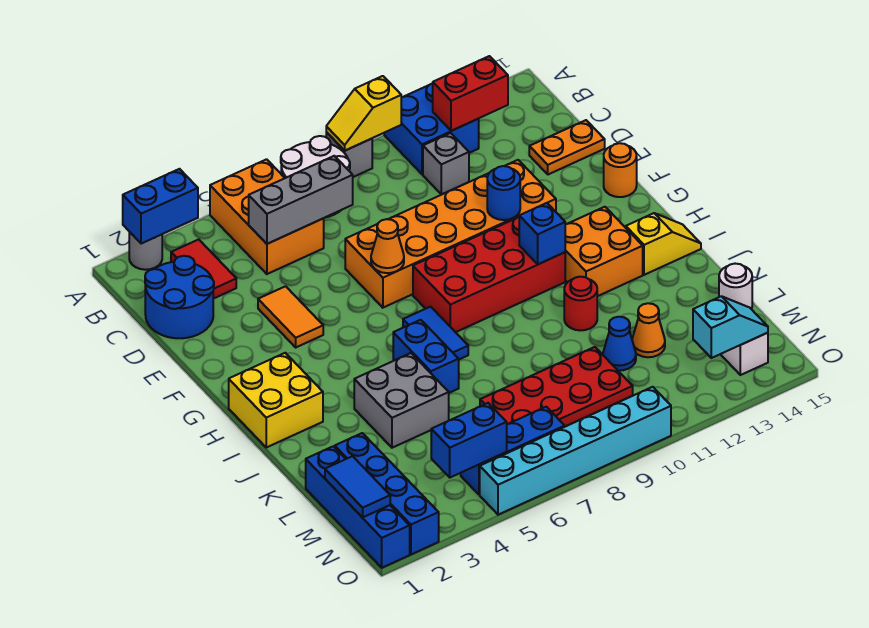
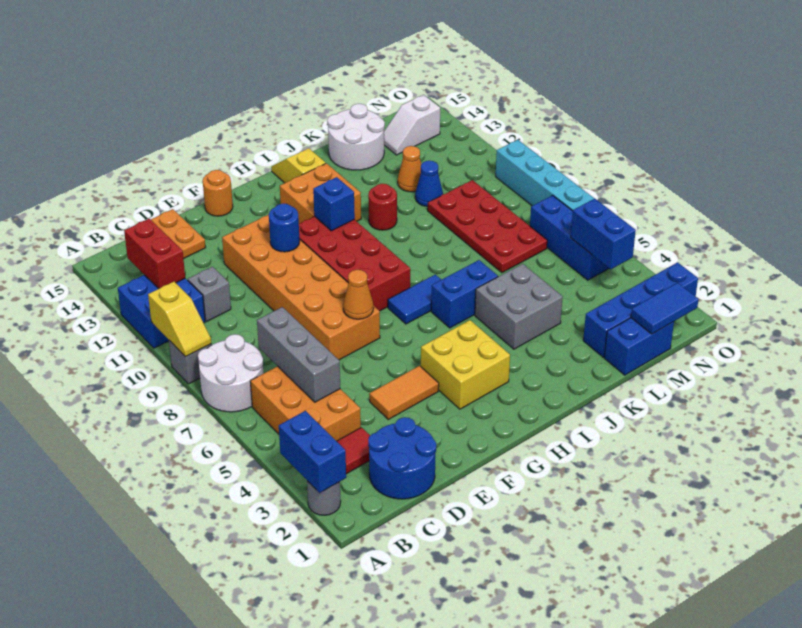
orange brick A5:C6 level 1 -> orange brick B4:C6 level 1
yellow brick H1:I2 level 1 -> yellow brick G3:H4 level 1
blue brick L1:O1 level 1 -> blue brick L1:M1 level 1
white round brick L15 level 1 -> white round brick K14:L15 level 1
cyan slope N13:N14 level 2 top 13 -> none

